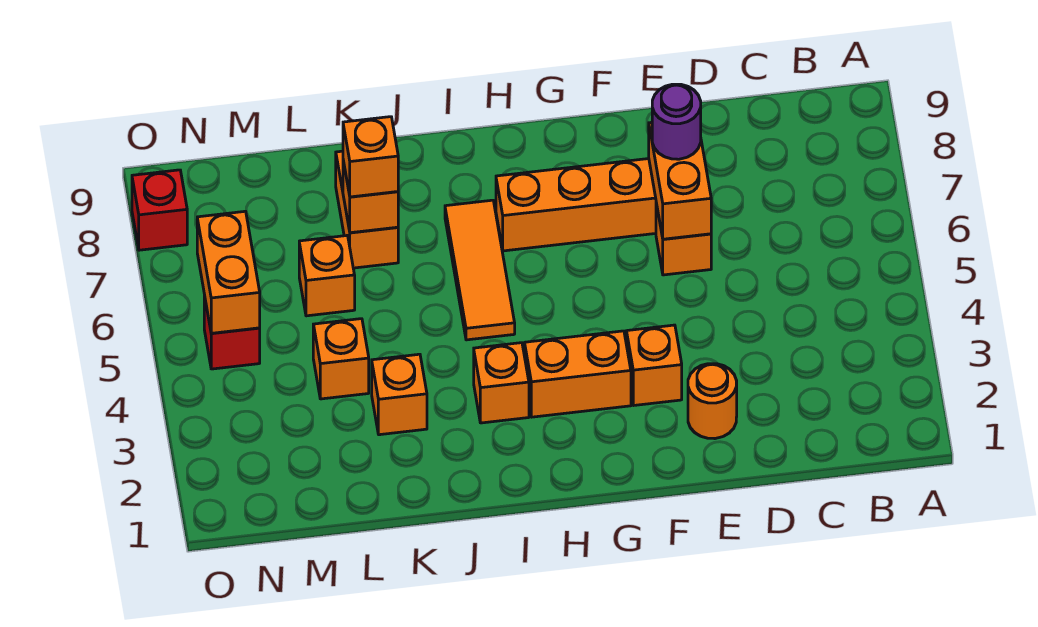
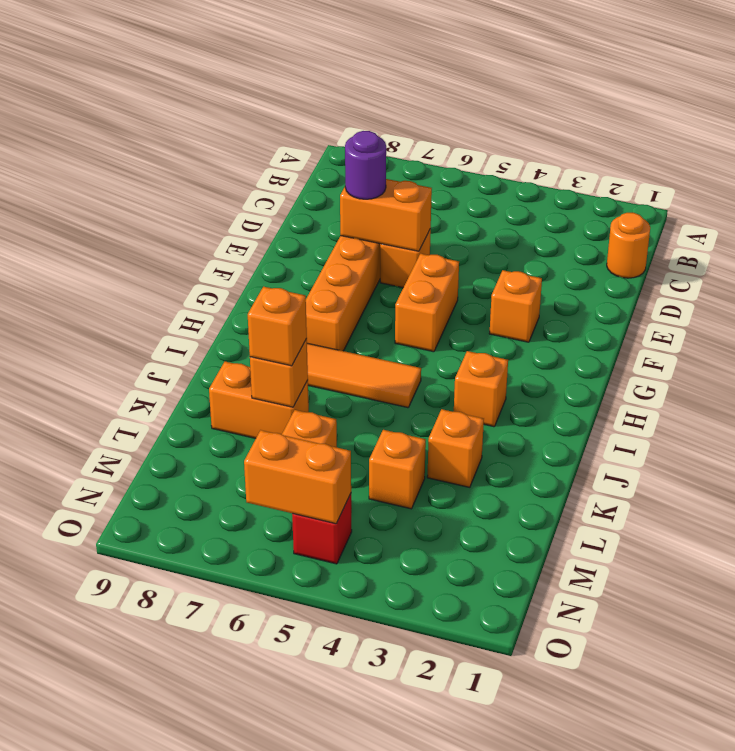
orange round brick E2 level 1 -> orange round brick C1 level 1
orange brick G3:H3 level 1 -> orange brick F5:G5 level 1
red brick O8 level 1 -> none

